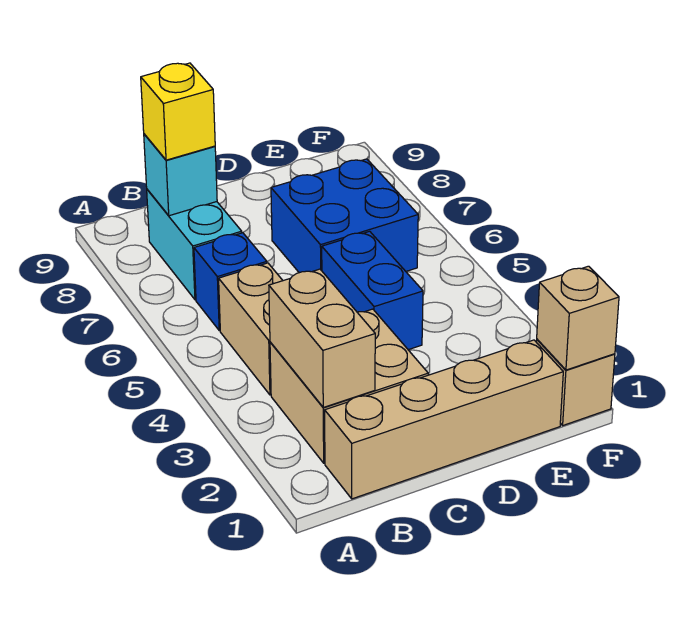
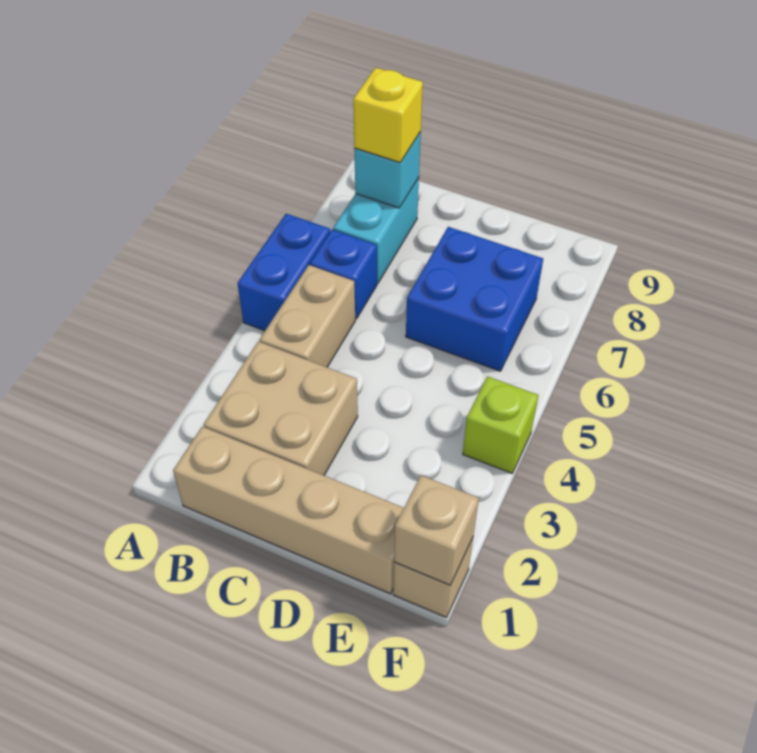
tan brick B2:B3 level 2 -> none
blue brick D4:D5 level 1 -> blue brick A5:A6 level 1
none -> lime brick F4 level 1

